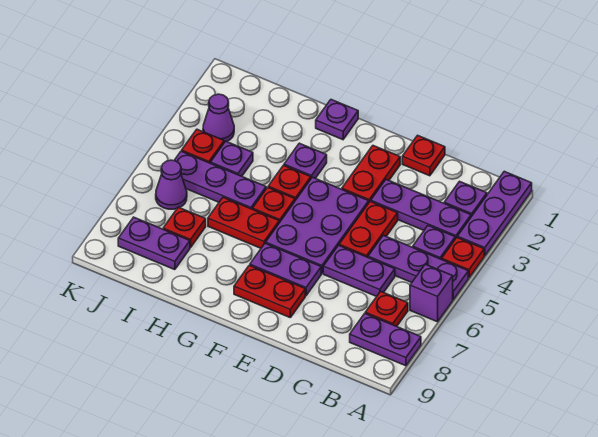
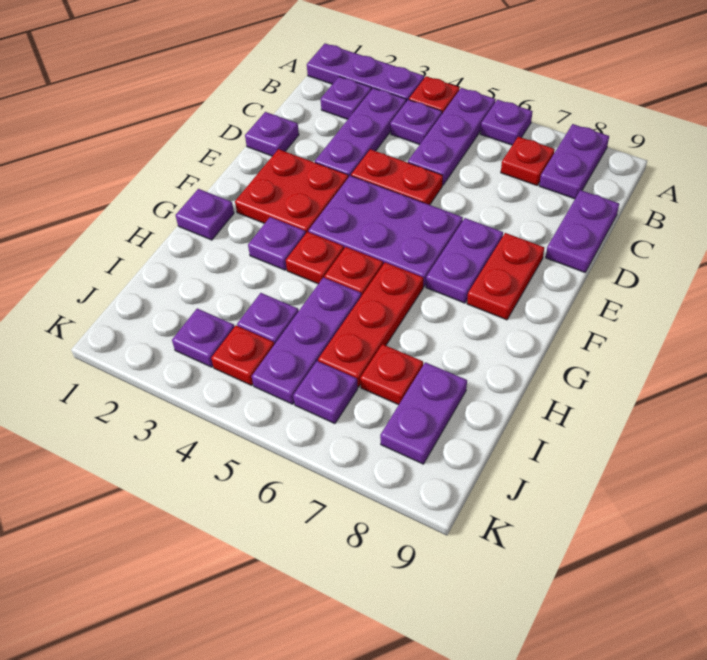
purple brick A6 level 1 -> purple plate A6 level 1
purple plate C6:D6 level 1 -> purple plate C9:D9 level 1
red plate D1 level 1 -> purple plate D1 level 1
red plate E2:E3 level 1 -> red plate E2:F3 level 1
red plate G6:H6 level 1 -> red plate G6:I6 level 1
purple cone J3 level 1 -> purple plate J3 level 1
purple cone J6 level 1 -> purple plate J6 level 1

